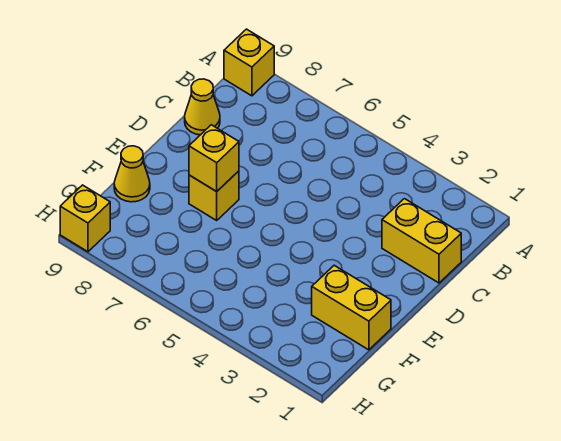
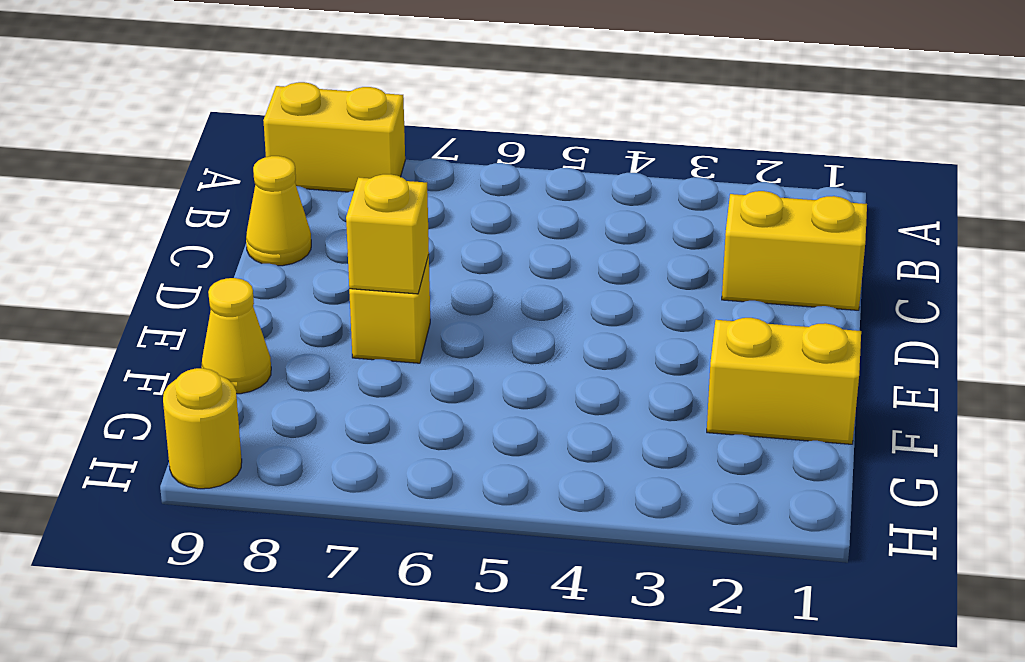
yellow brick A9 level 1 -> yellow brick A8:A9 level 1
yellow brick H9 level 1 -> yellow round brick H9 level 1

